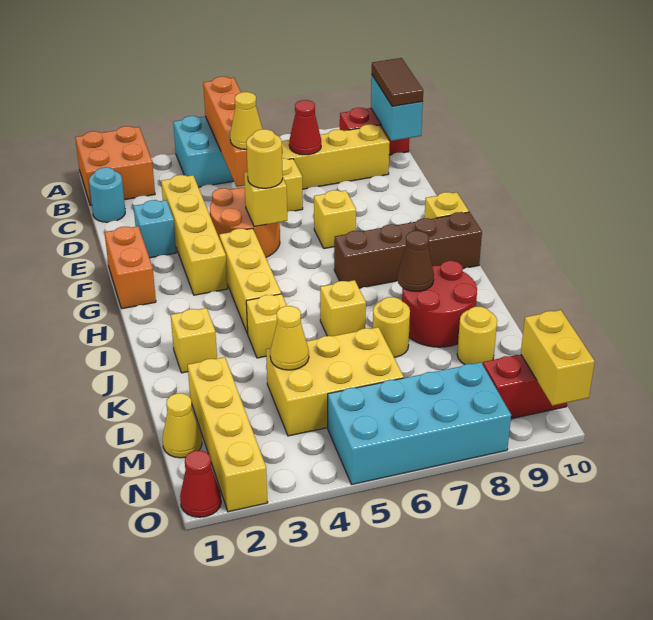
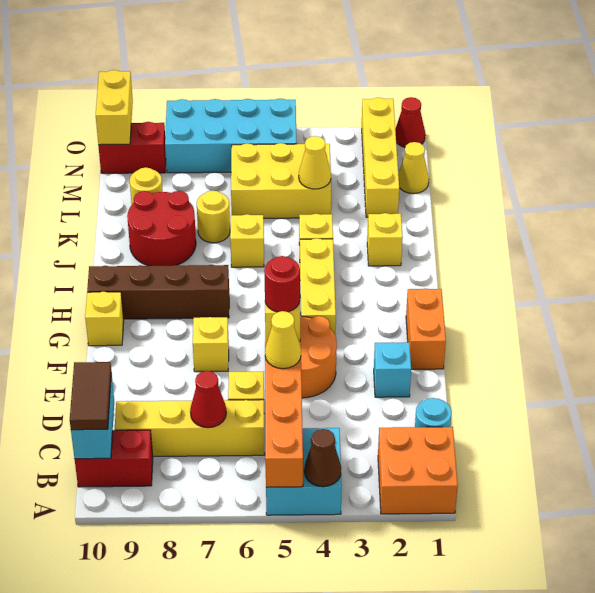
yellow brick D3:G3 level 1 -> none
yellow round brick F5 level 3 -> red round brick F5 level 3
brown cone J8 level 2 -> brown cone A4 level 2

